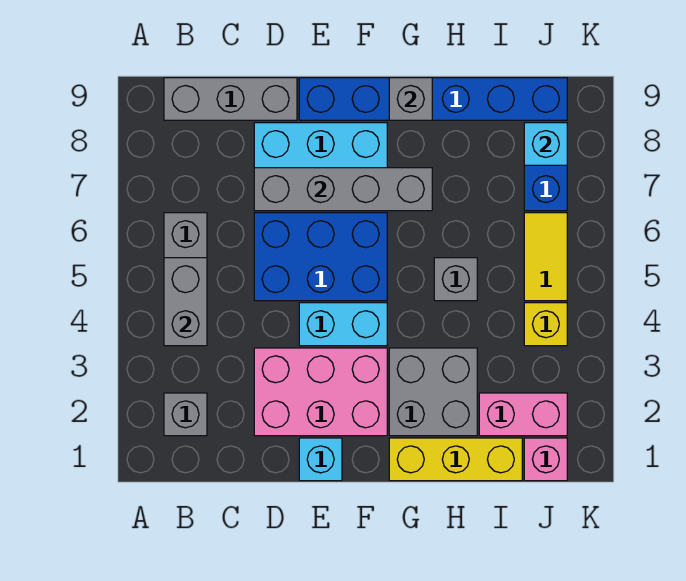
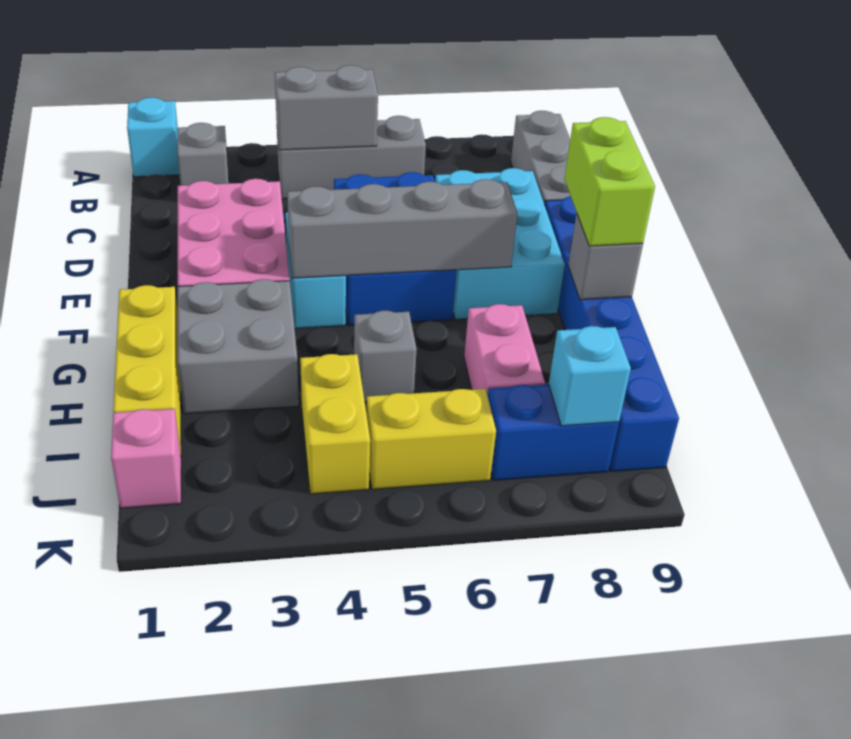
grey brick D7:G7 level 2 -> grey brick F4:F7 level 2
cyan brick E1 level 1 -> cyan brick A1 level 1
none -> lime brick F9:G9 level 3
pink brick I2:J2 level 1 -> pink brick H7:I7 level 1
yellow brick J4 level 1 -> yellow brick I4:J4 level 1
yellow tile J5:J6 level 1 -> yellow brick J5:J6 level 1

